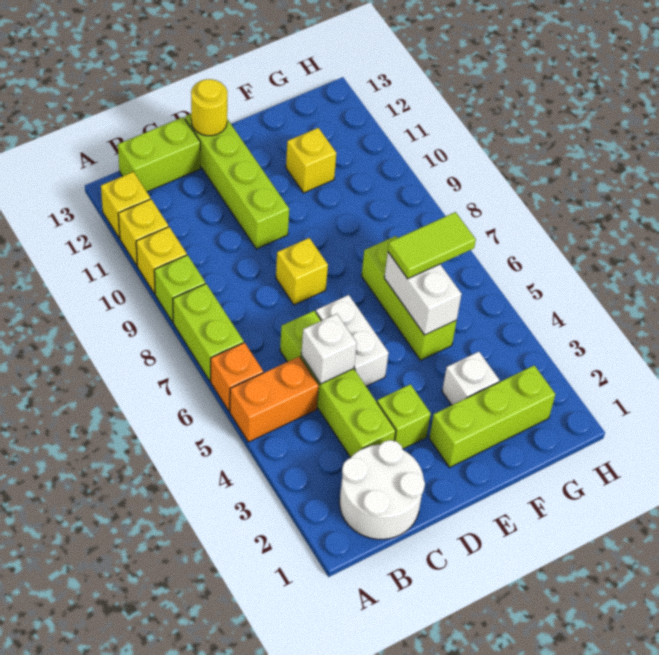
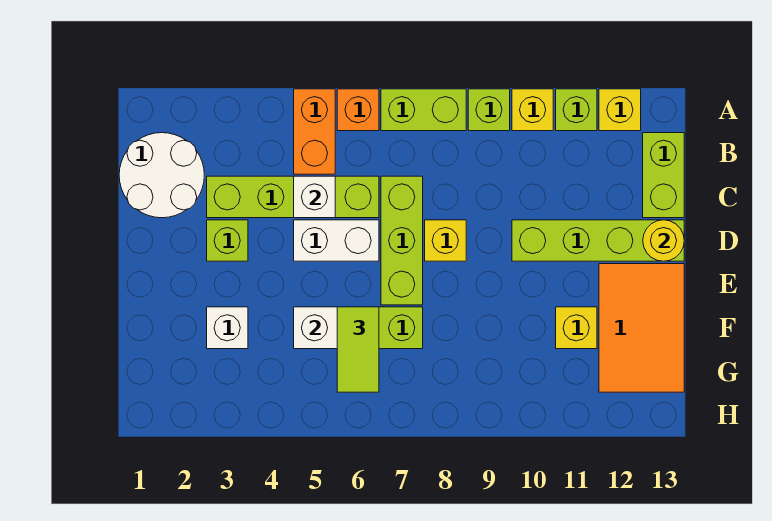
yellow brick A11 level 1 -> lime brick A11 level 1
lime brick E2:G2 level 1 -> lime brick C7:E7 level 1
none -> orange tile E12:G13 level 1

